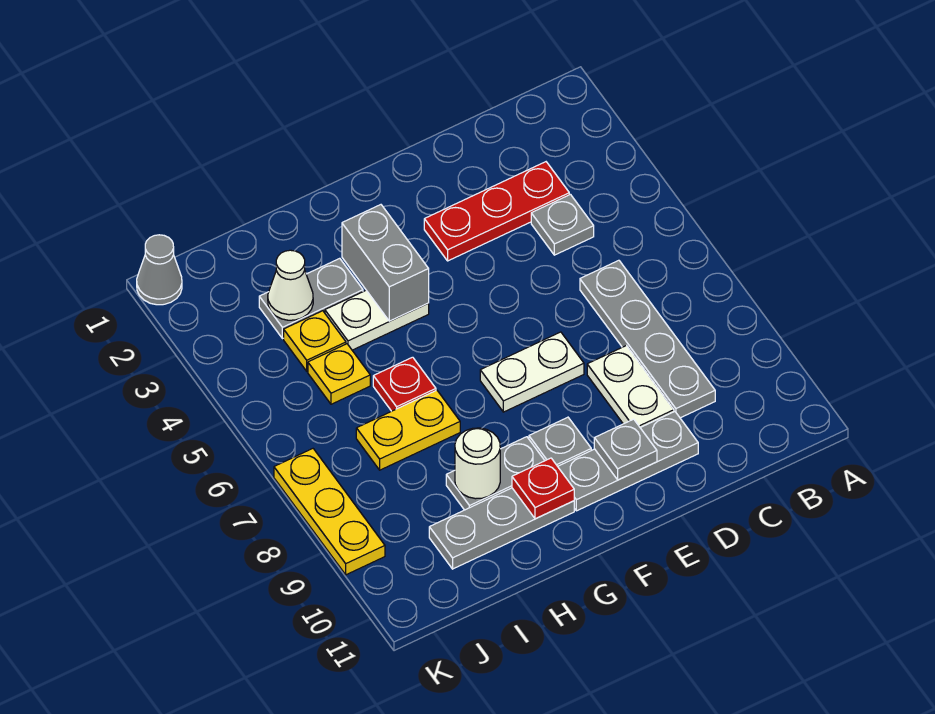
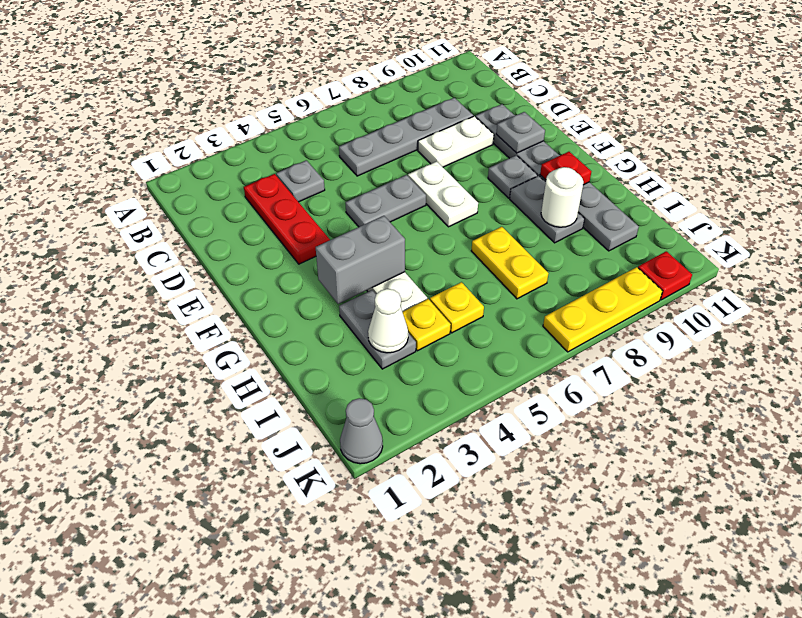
none -> grey plate E5:E6 level 1
red plate H6 level 1 -> red plate K10 level 1

